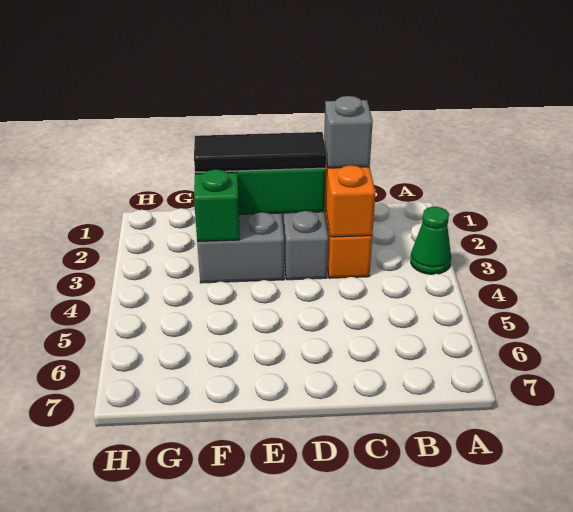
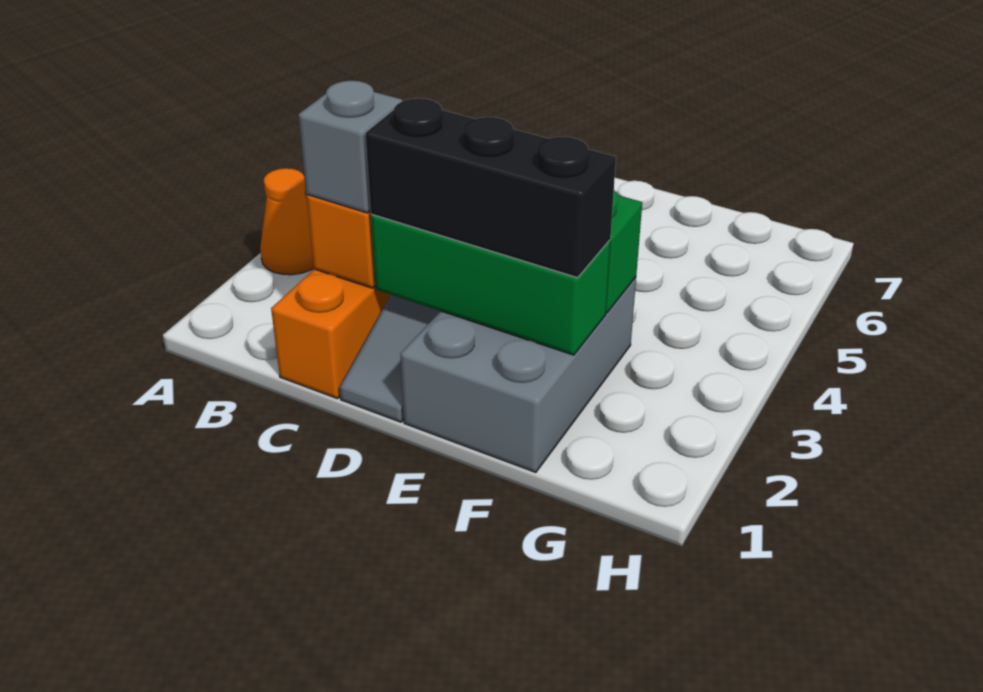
green cone A3 level 1 -> orange cone A3 level 1
black tile D2:F2 level 3 -> black brick D2:F2 level 3

